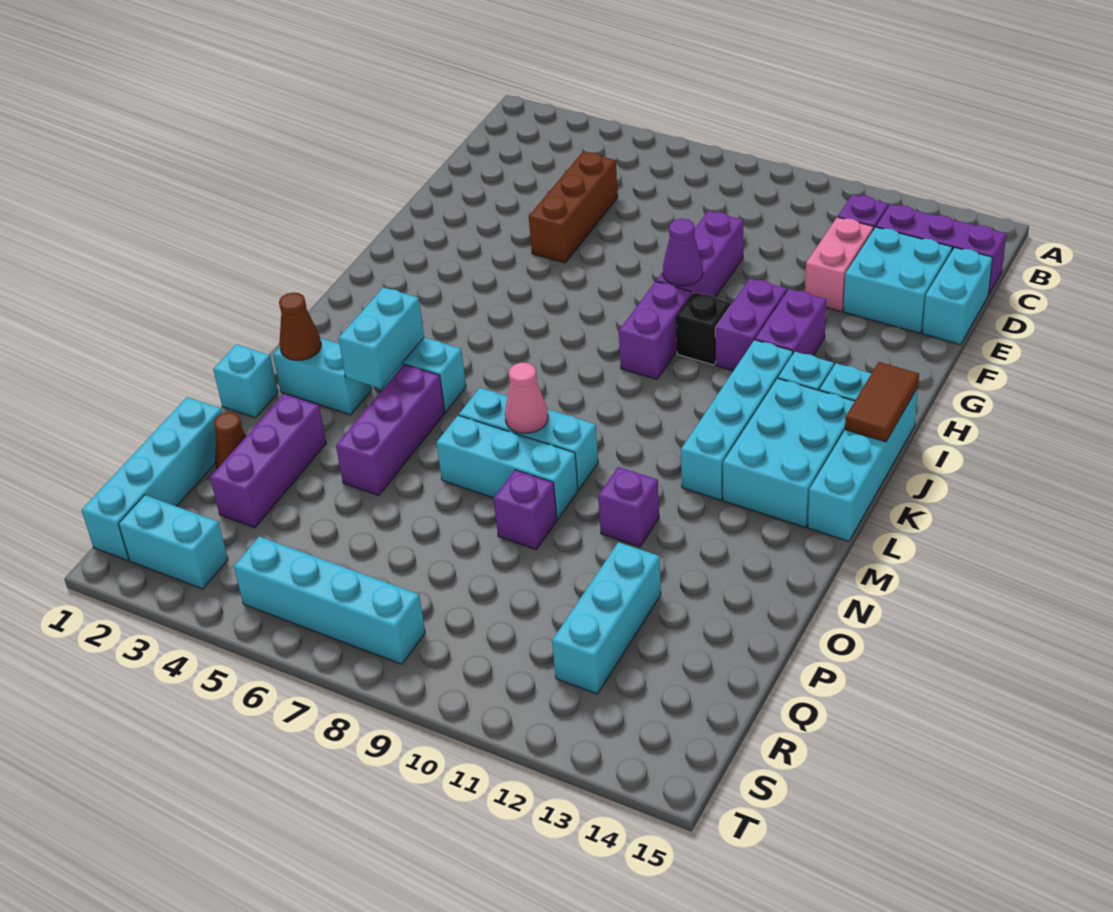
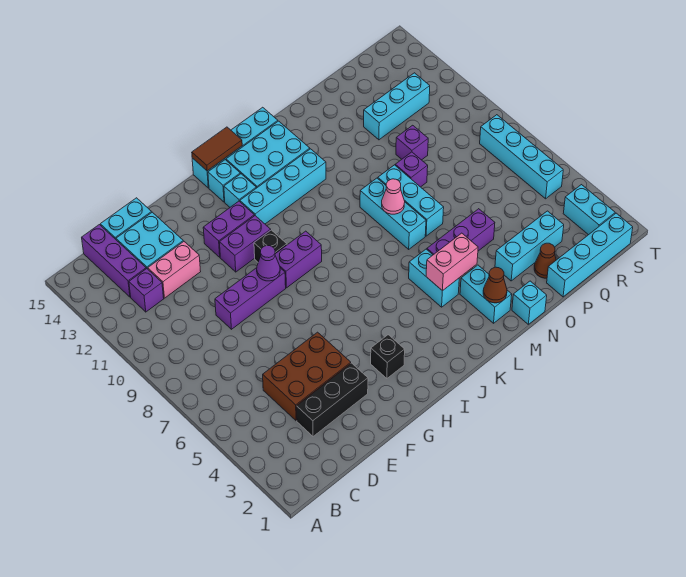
none -> black brick D3:F3 level 1
brown brick D5:F5 level 1 -> brown brick D4:F5 level 1
none -> black brick H3 level 1
cyan brick L4:M4 level 2 -> pink brick L4:M4 level 2
purple brick N11 level 1 -> purple brick P10 level 1
purple brick O3:Q3 level 1 -> cyan brick O3:Q3 level 1

